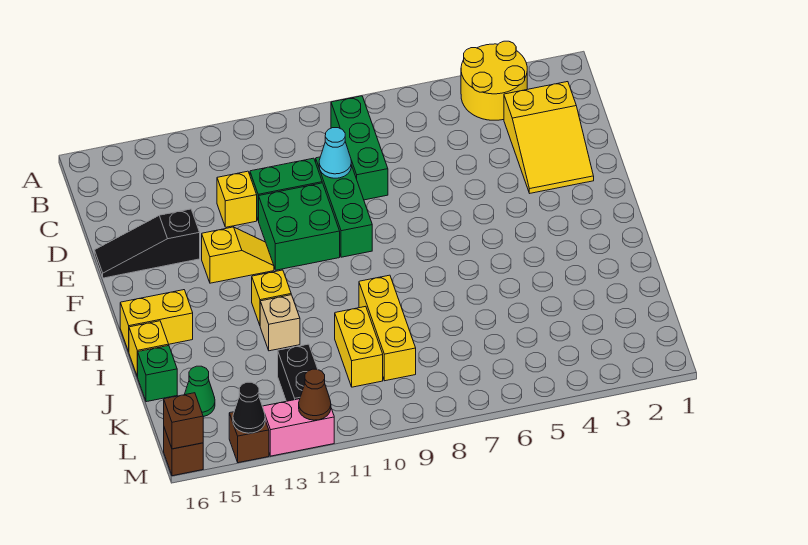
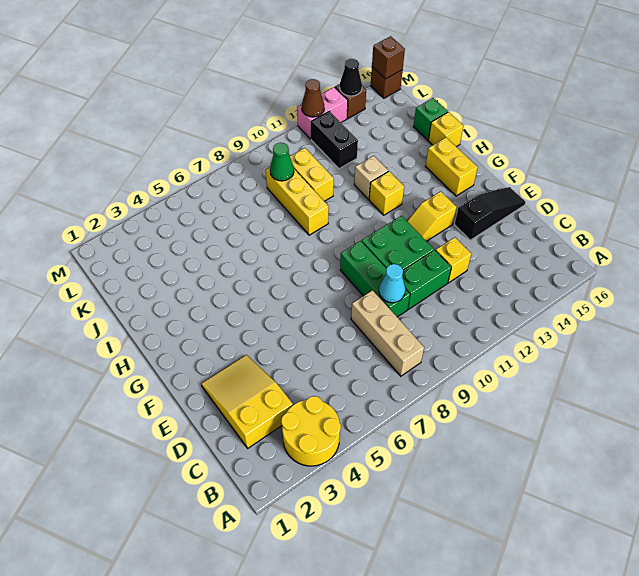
green brick B8:D8 level 1 -> tan brick B8:D8 level 1
yellow brick H15:H16 level 1 -> yellow brick G15:H15 level 1
green cone K15 level 1 -> green cone K9 level 2

